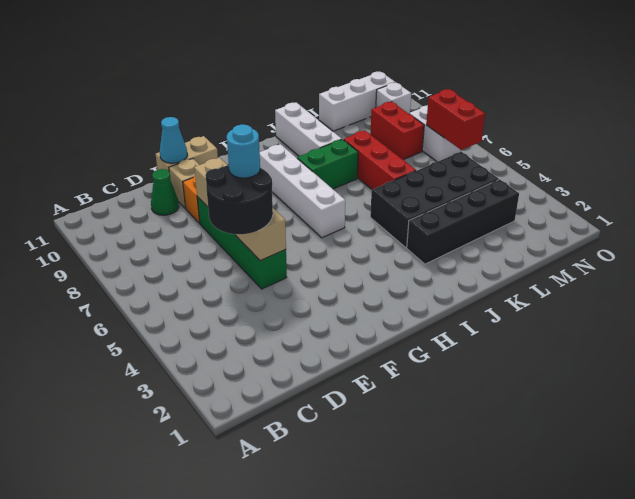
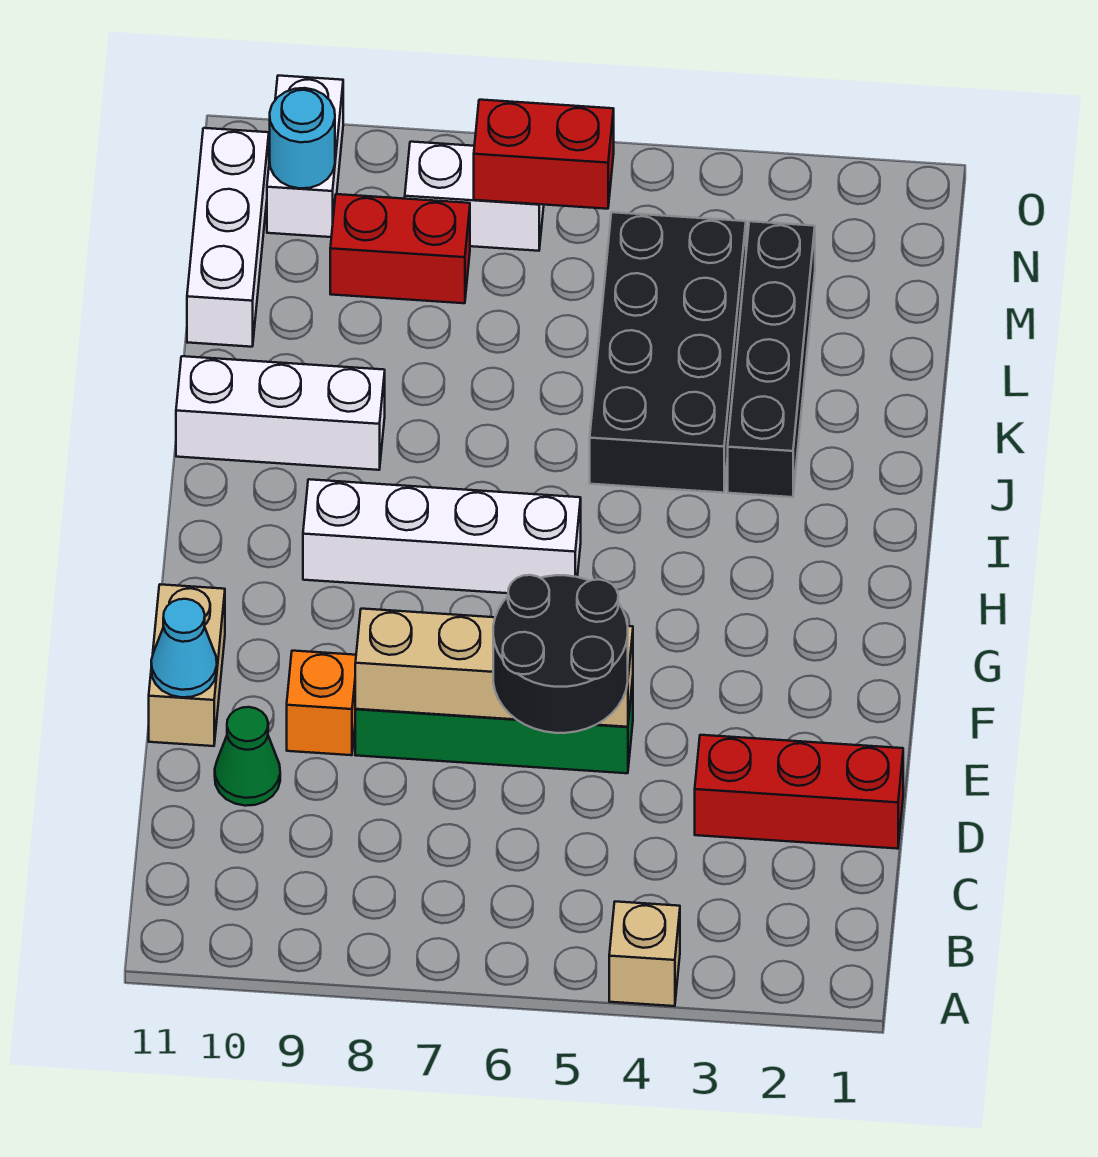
cyan round brick E6 level 4 -> cyan round brick N10 level 2
tan brick E10 level 1 -> tan brick A4 level 1
green brick I8:J8 level 1 -> none
red brick K6:K8 level 1 -> red brick D1:D3 level 1
white brick N10 level 1 -> white brick N10:O10 level 1

